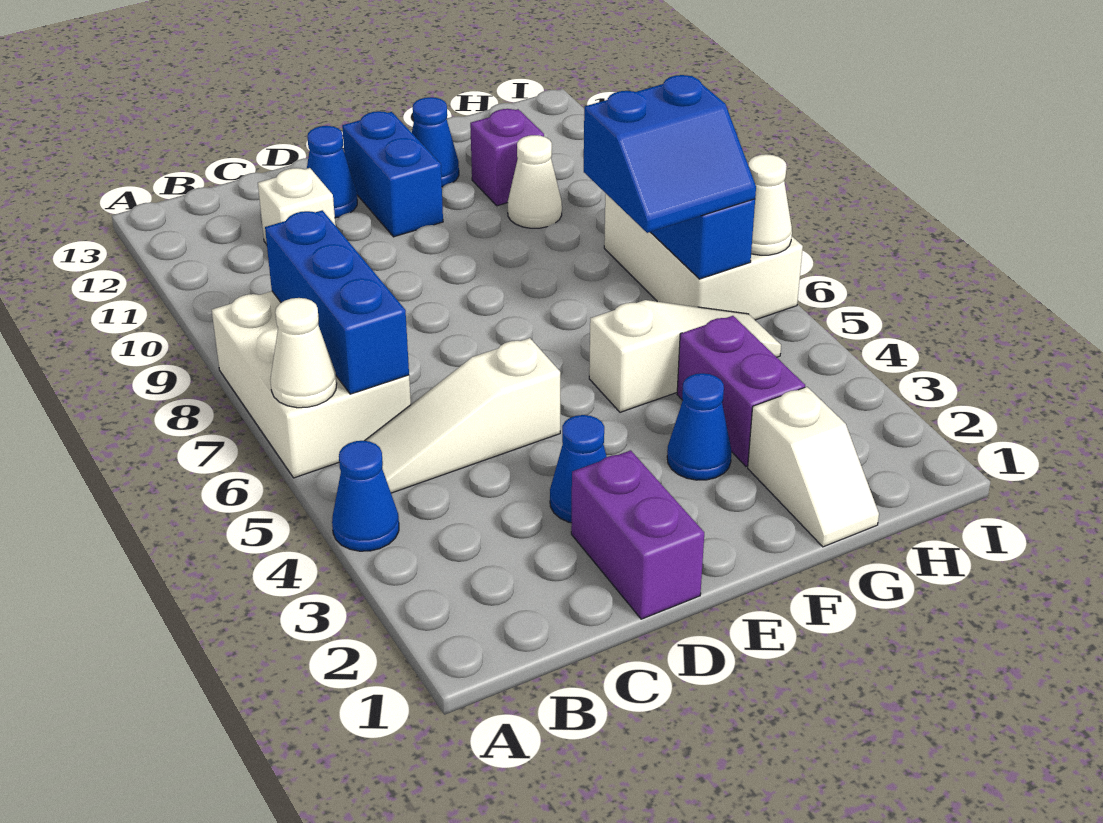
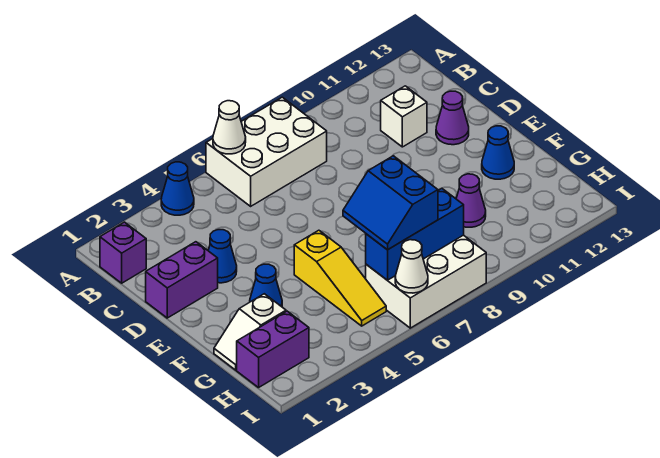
white slope B5:D5 level 1 top D -> none
blue brick B6:B8 level 2 -> none
blue cone D12 level 1 -> purple cone D12 level 1
blue brick E11:E12 level 1 -> none
white slope F5:H5 level 1 top F -> yellow slope F5:H5 level 1 top F
purple brick G3:G4 level 1 -> purple brick H1:H2 level 1
white cone G10 level 1 -> purple cone G10 level 1
purple brick G11 level 1 -> purple brick B1 level 1

